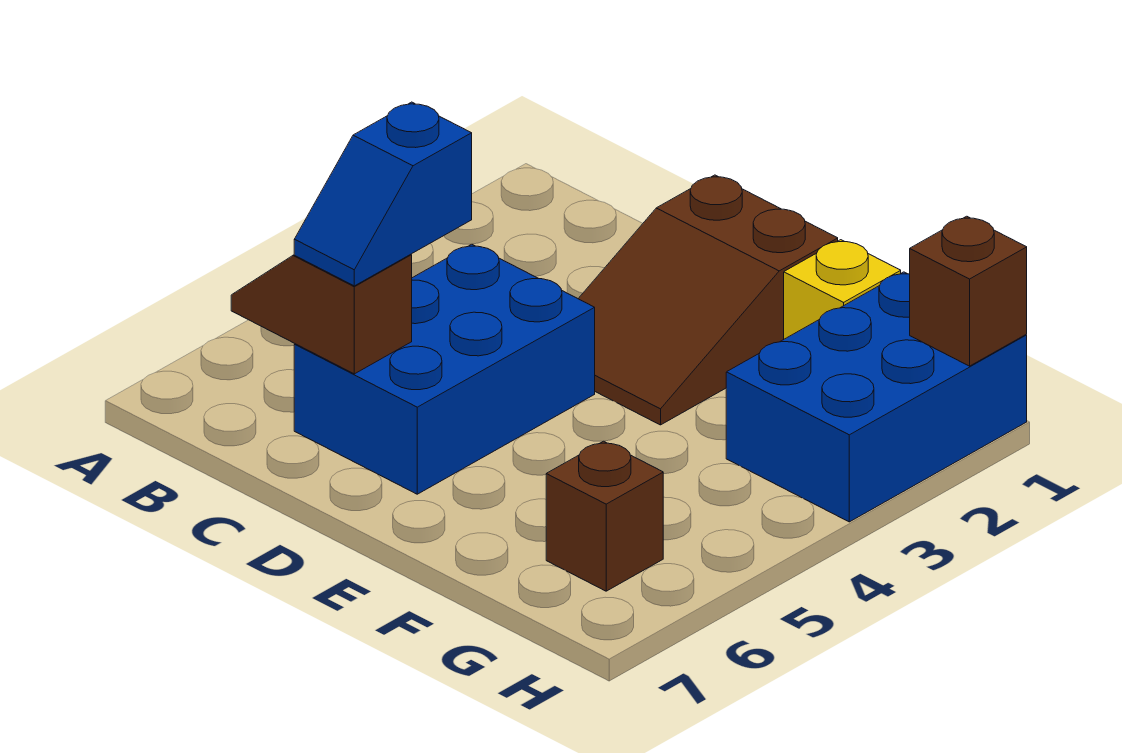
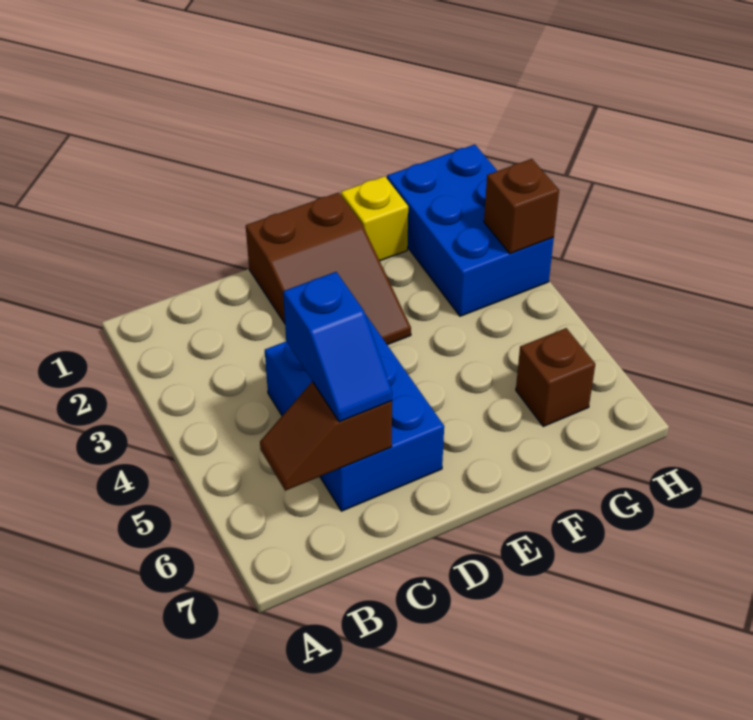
brown brick H1 level 2 -> brown brick H3 level 2

